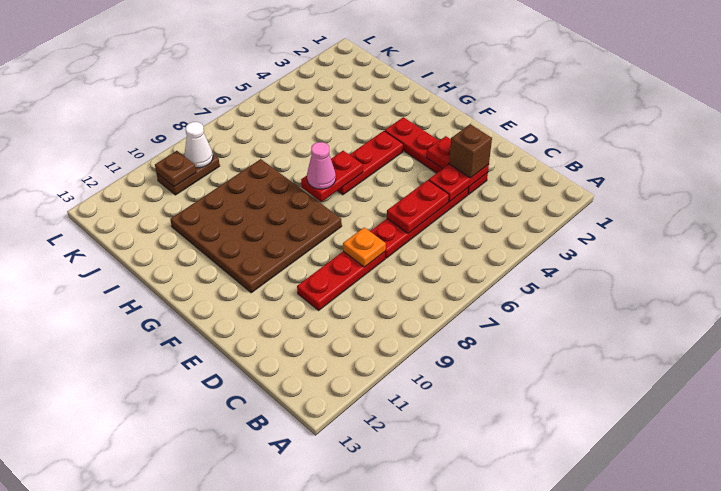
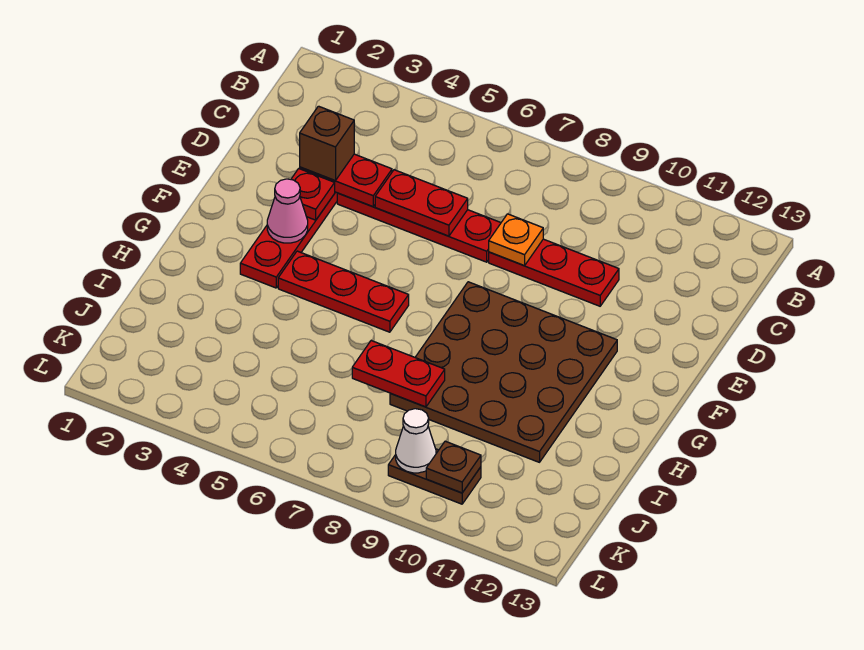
red plate G6:G7 level 2 -> red plate I7:I8 level 2
pink cone G7 level 3 -> pink cone F3 level 2

